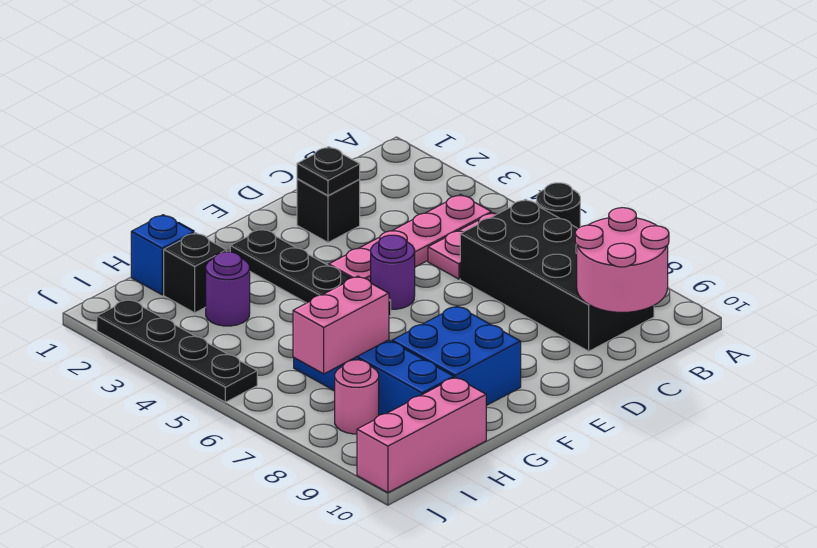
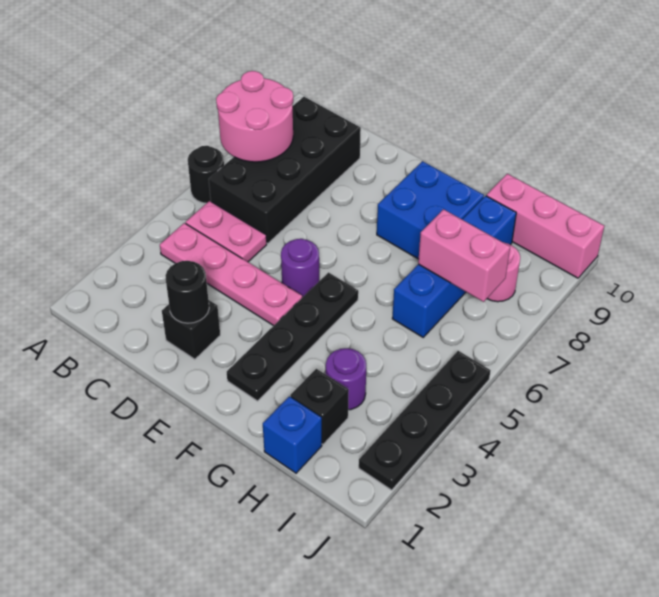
pink round brick B9:C10 level 2 -> pink round brick A7:B8 level 2
black plate D2 level 2 -> black round brick D2 level 2

